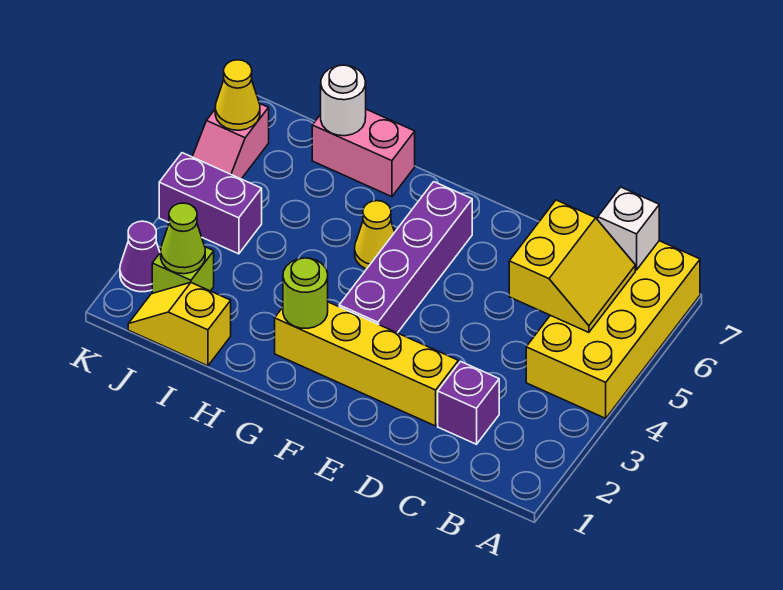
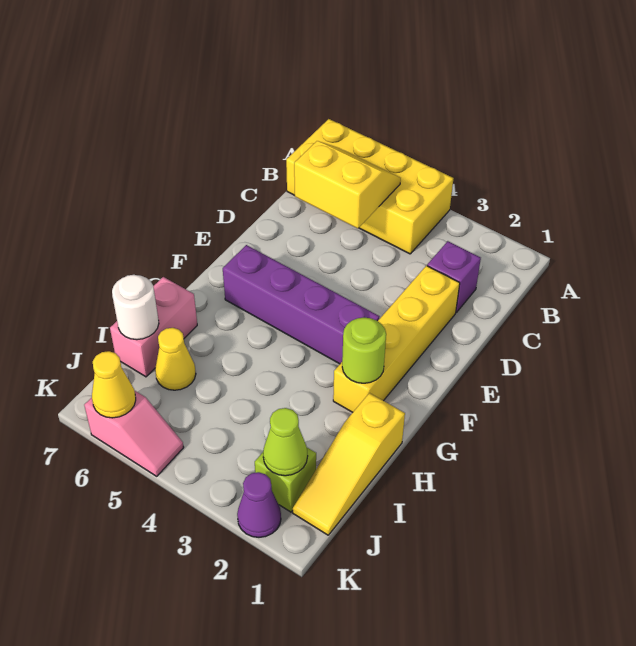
white brick B7 level 2 -> none
yellow cone G5 level 1 -> yellow cone I6 level 1
yellow slope I1:J1 level 1 top I -> yellow slope H1:J1 level 1 top H
purple brick J4:K4 level 1 -> none

